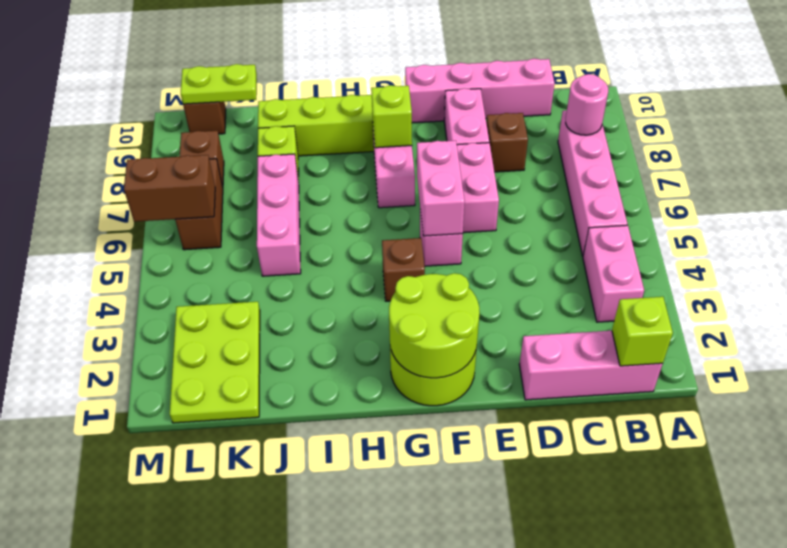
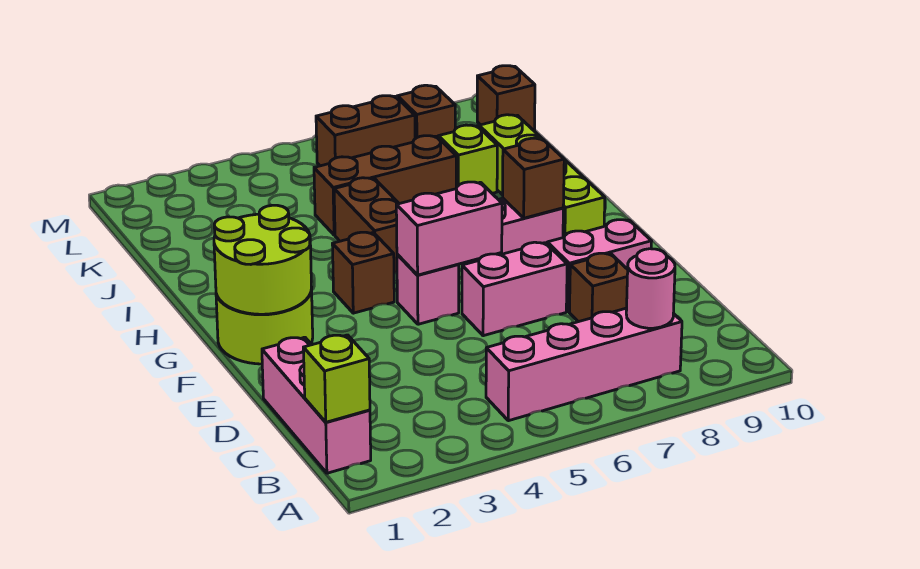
pink brick B3:B4 level 1 -> none
pink brick C10:F10 level 1 -> none
lime brick G8 level 2 -> brown brick G8 level 2
pink brick J5:J7 level 1 -> brown brick J5:J7 level 1
lime plate K1:L3 level 1 -> none
lime plate K10:L10 level 2 -> none
brown brick L6:M6 level 2 -> brown brick H5:I5 level 1

